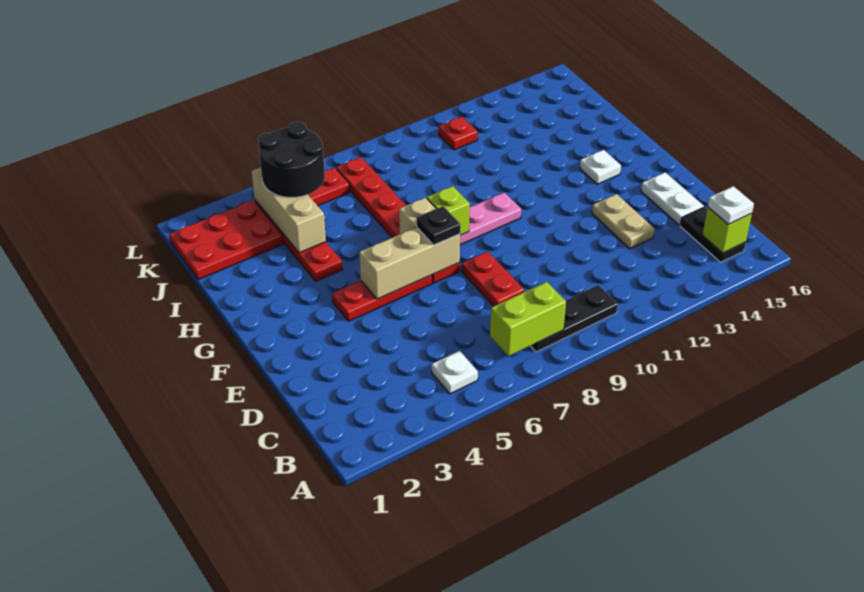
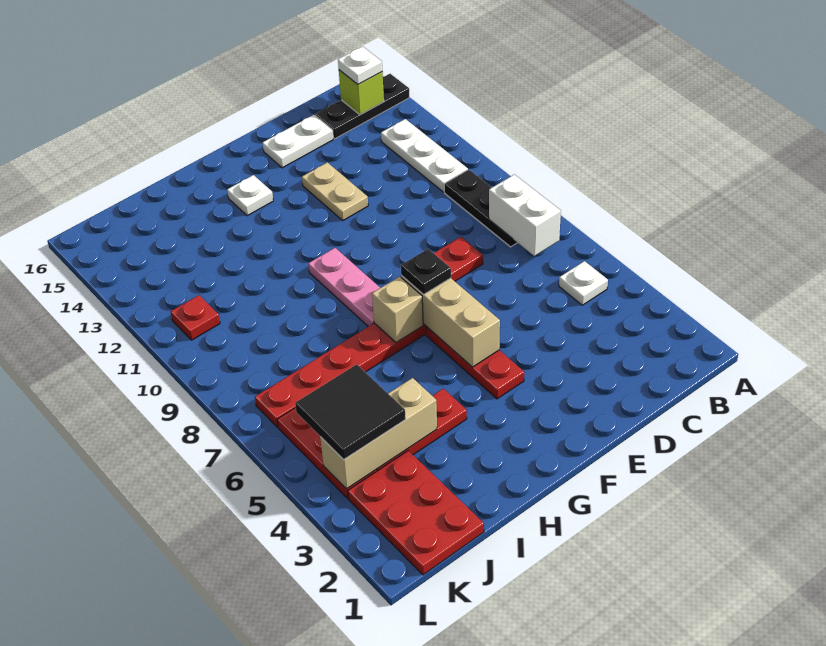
lime brick B7:B8 level 2 -> white brick B7:B8 level 2
none -> white plate B11:B13 level 1
black plate B15:C15 level 1 -> black plate A15:C15 level 1
tan plate D13:E13 level 1 -> tan plate E12:E13 level 1
lime brick G8 level 2 -> none
black round brick J4:K5 level 3 -> black tile J4:K5 level 3

